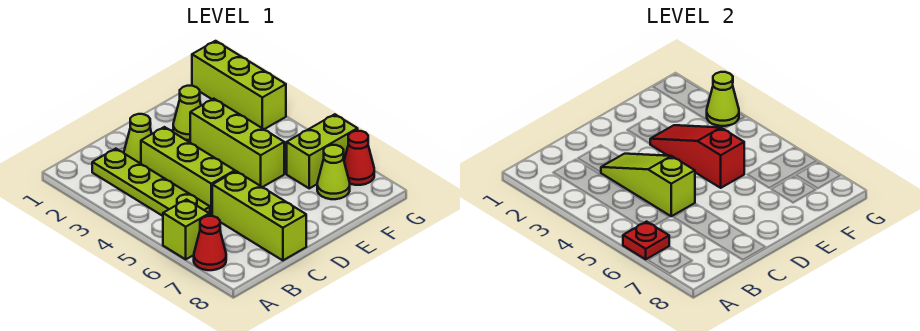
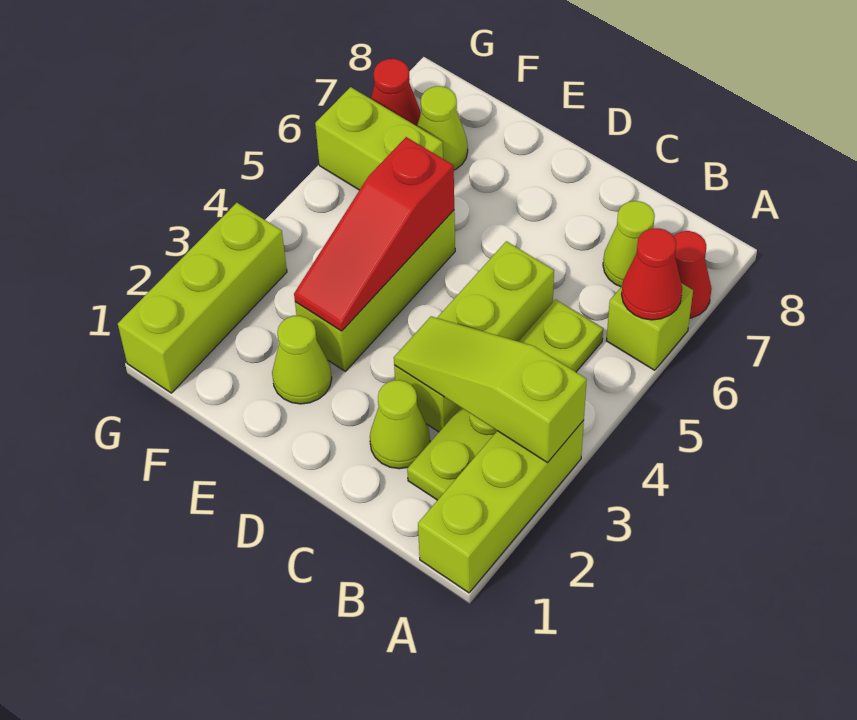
red plate A6 level 2 -> red cone A6 level 2
lime slope C3:C5 level 2 top 5 -> lime slope A3:C3 level 2 top A
lime brick C6:C8 level 1 -> lime brick A1:A3 level 1
lime cone G3 level 2 -> lime cone B7 level 1

